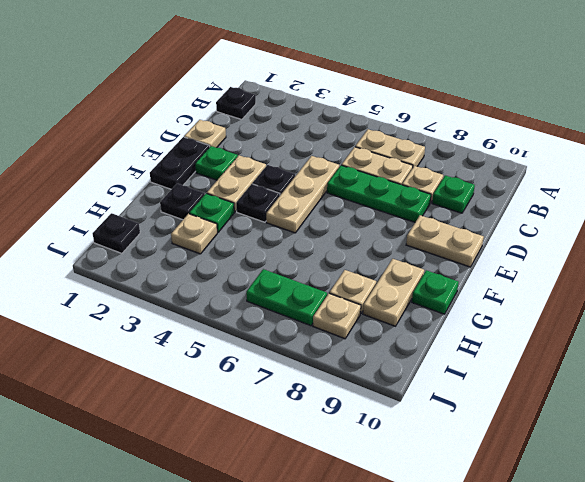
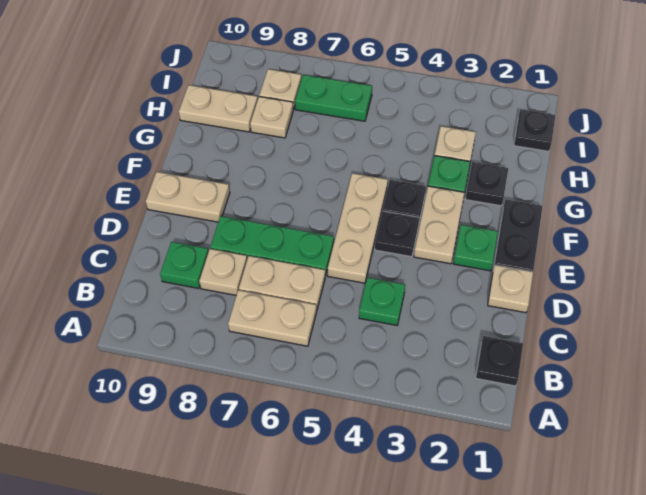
tan plate G9:H9 level 1 -> tan plate H9:H10 level 1
green plate G10 level 1 -> green plate C4 level 1

